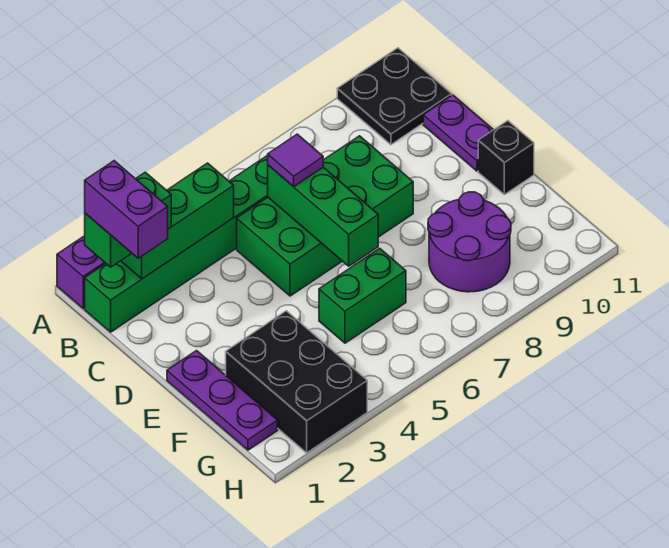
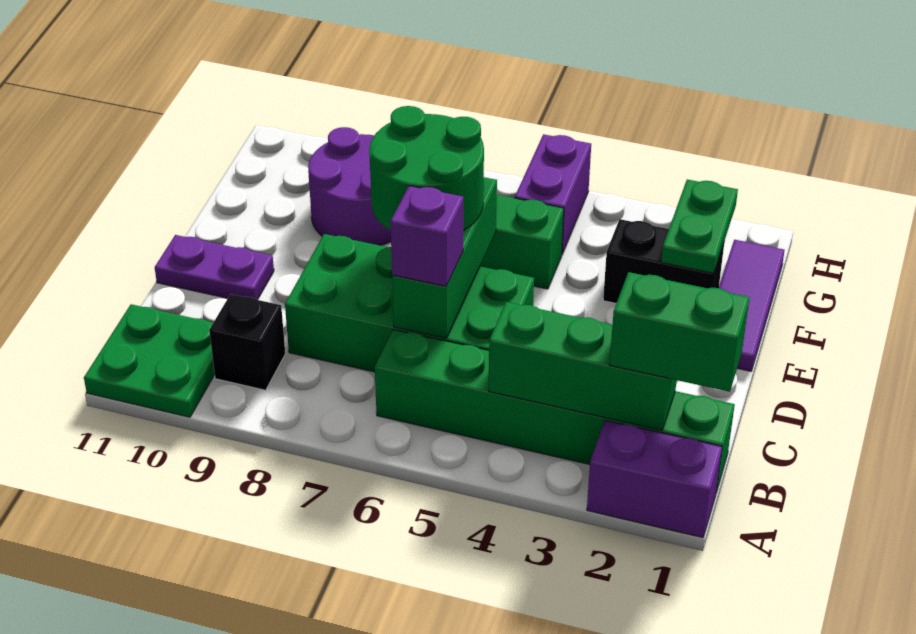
black plate A10:B11 level 1 -> green plate A10:B11 level 1
purple brick B1:C1 level 4 -> purple brick G5:H5 level 1
purple tile C6 level 3 -> purple brick C6 level 3
purple plate C11:D11 level 1 -> purple plate D10:D11 level 1
none -> green round brick D6:E7 level 3
purple plate E1:G1 level 1 -> purple tile E1:G1 level 1
black brick E11 level 1 -> black brick B9 level 1
black brick F2:H3 level 1 -> black brick F2:F3 level 1
none -> green plate F2:G2 level 2

